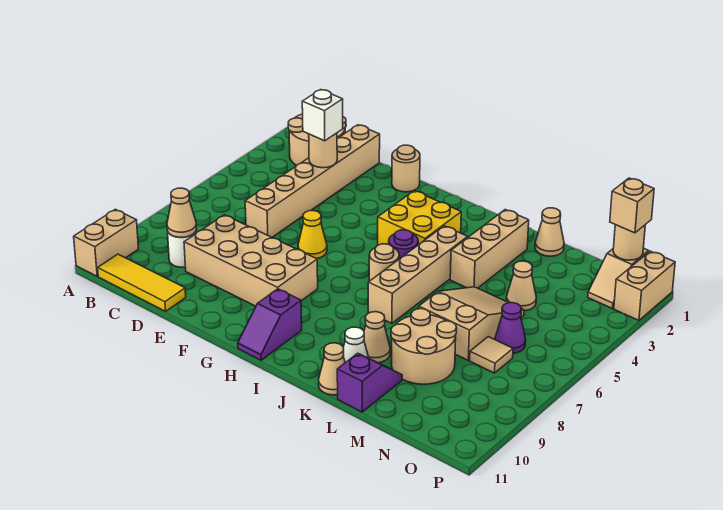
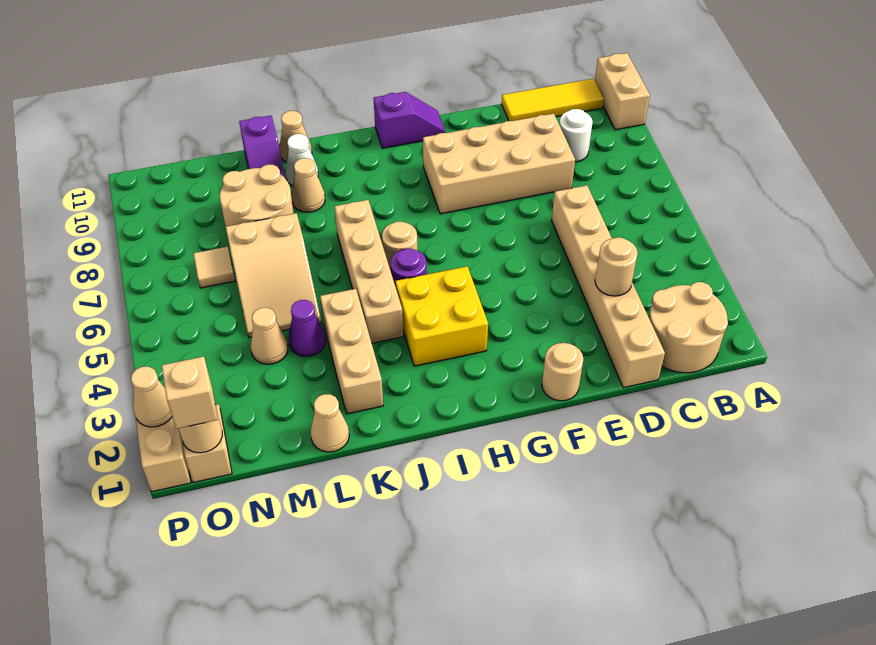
tan cone C9 level 2 -> tan cone P2 level 2
white brick D3 level 3 -> none
yellow cone F6 level 1 -> none
purple slope H10:H11 level 1 top 10 -> purple slope G11:H11 level 1 top H
purple cone N6 level 1 -> purple cone L4 level 1

